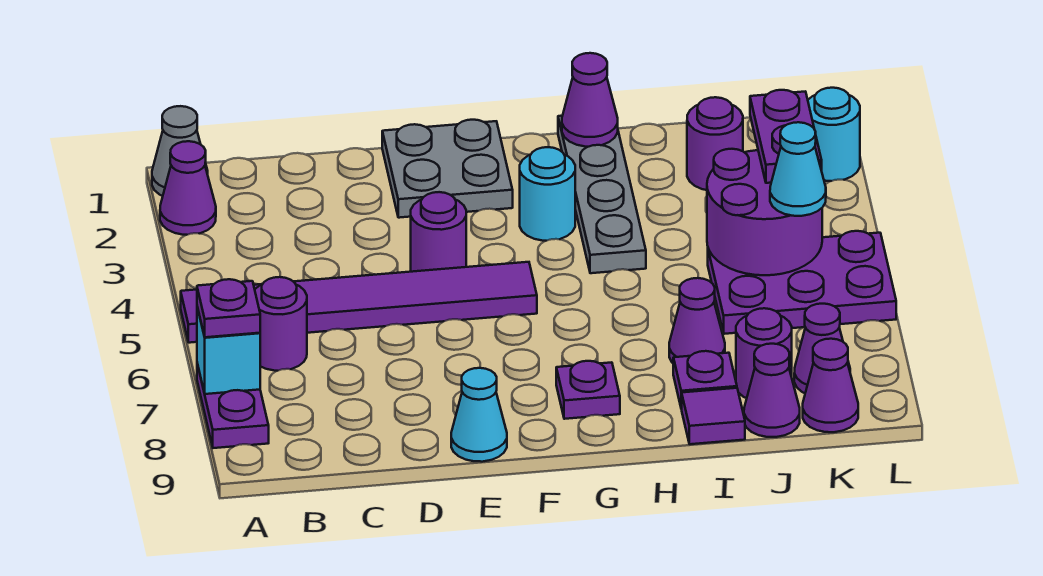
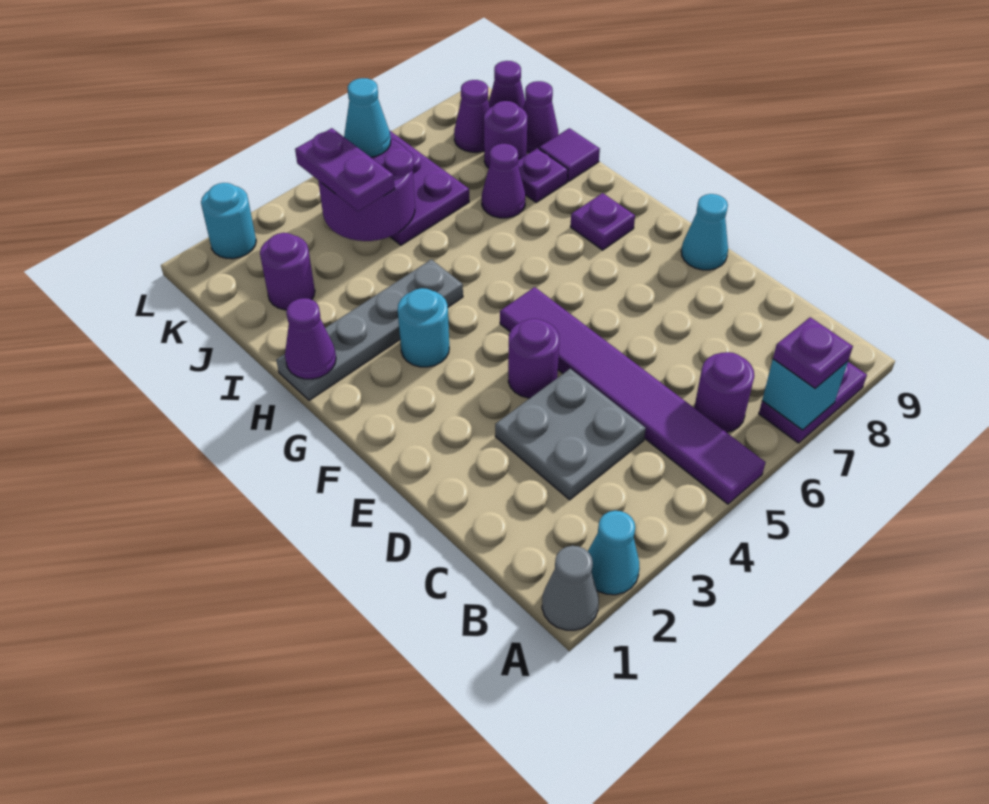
purple cone A2 level 1 -> cyan cone A2 level 1
grey plate E1:F2 level 1 -> grey plate C3:D4 level 1
purple plate K3:K4 level 3 -> purple plate J4:K4 level 3

